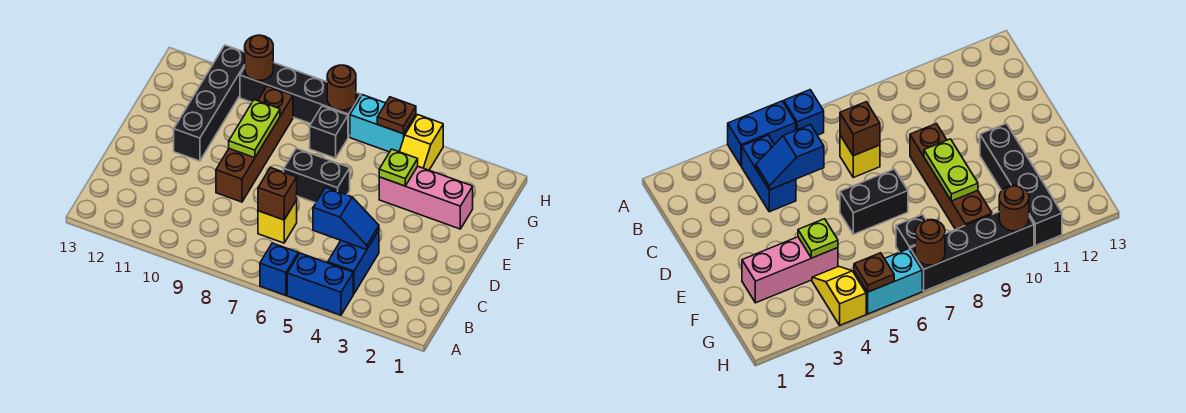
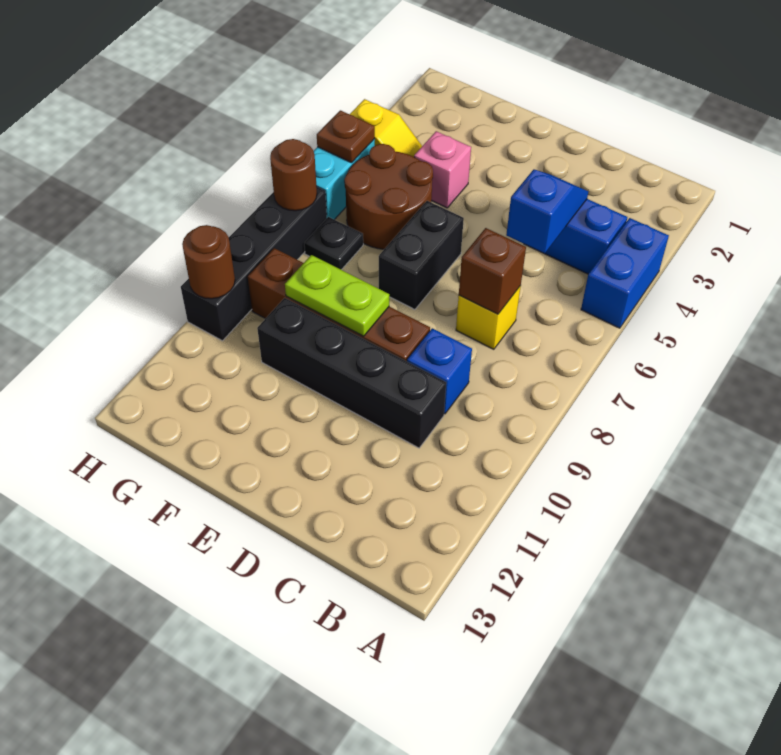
blue brick A6 level 1 -> blue brick C9 level 1
black brick E11:H11 level 1 -> black brick C10:F10 level 1
pink brick F2:F4 level 1 -> pink brick F4 level 1
lime plate F4 level 2 -> none
none -> brown round brick F5:G6 level 1
black brick G7 level 1 -> black plate G7 level 1

